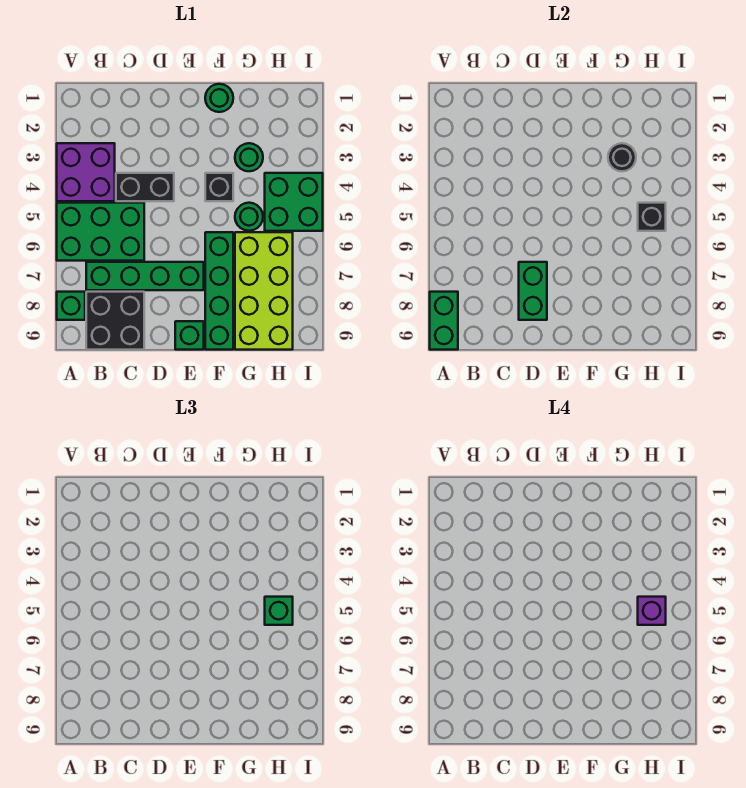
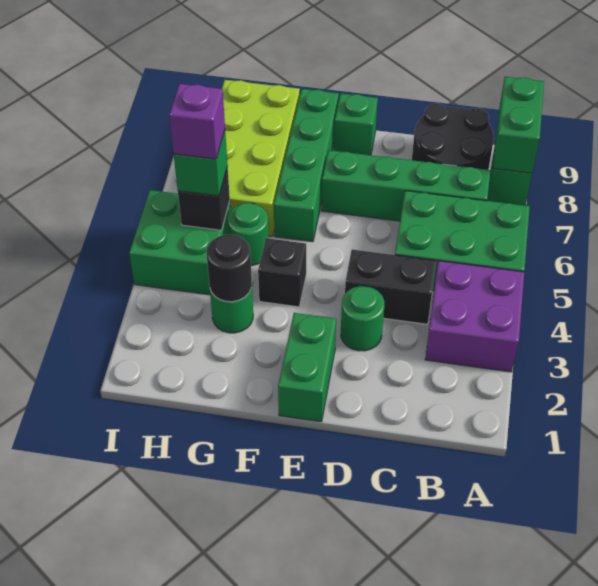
black brick B8:C9 level 1 -> black round brick B8:C9 level 1
green brick D7:D8 level 2 -> green brick E1:E2 level 1
green round brick F1 level 1 -> green round brick D3 level 1

